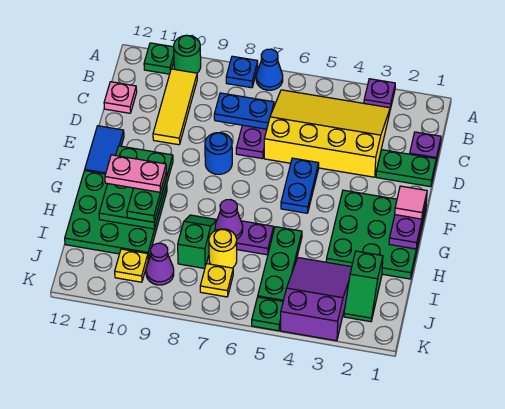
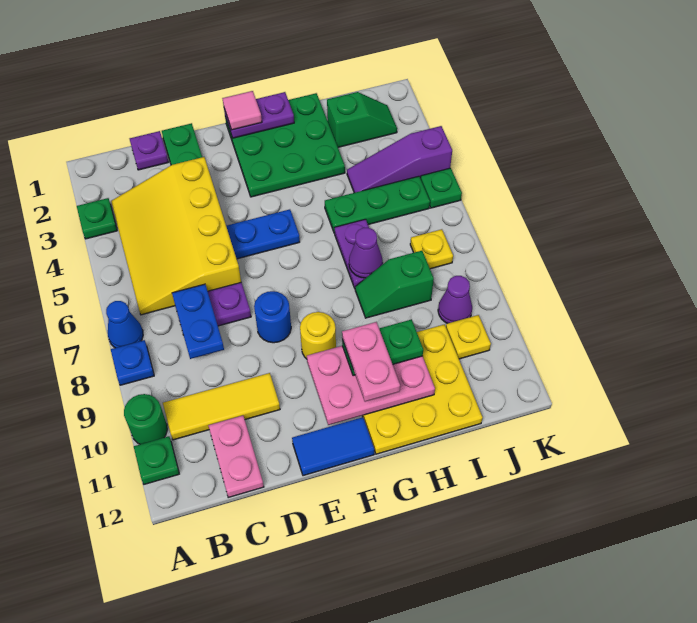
purple plate A3 level 1 -> green plate A3 level 1
pink plate C12 level 1 -> pink plate C11:C12 level 1
green plate F10:H11 level 2 -> pink plate F10:H11 level 2
green plate G10:I12 level 1 -> yellow plate G10:I12 level 1
purple slope I3:K4 level 1 top K -> purple slope I4:K4 level 1 top K
yellow round brick I7 level 1 -> yellow round brick F9 level 1

